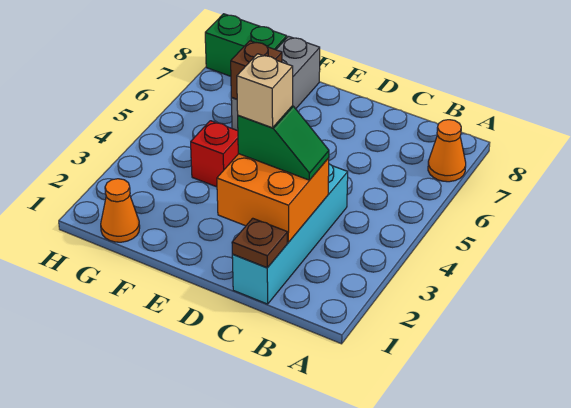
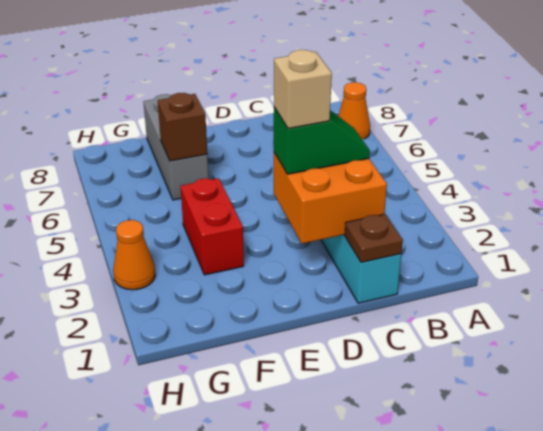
red brick F4 level 1 -> red brick F3:F4 level 1
orange cone G1 level 1 -> orange cone H3 level 1
green brick G8:H8 level 1 -> none

